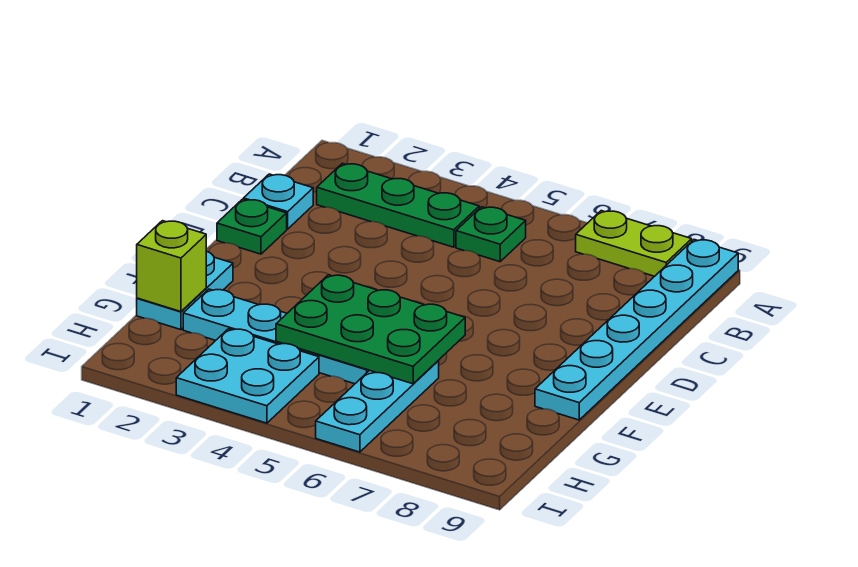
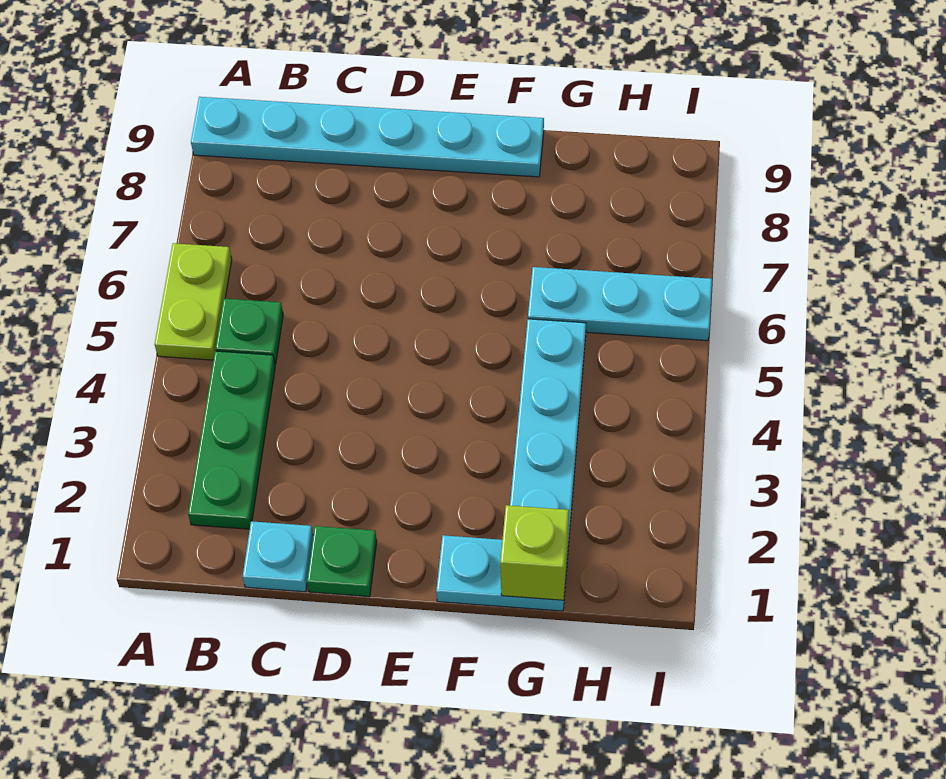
lime plate A7:A8 level 1 -> lime plate A5:A6 level 1
green plate F4:G6 level 2 -> none
cyan plate H3:I4 level 1 -> none

